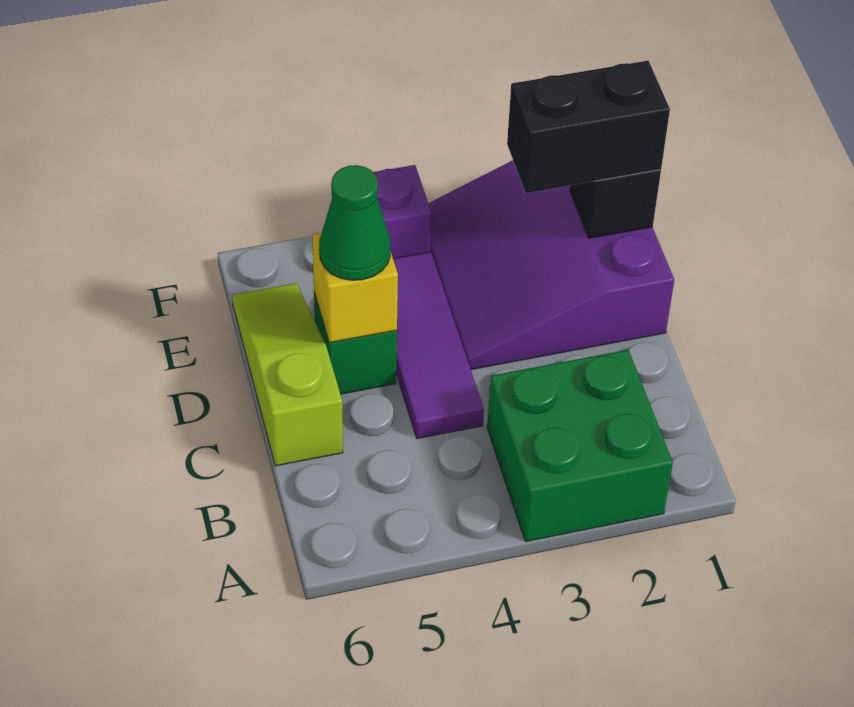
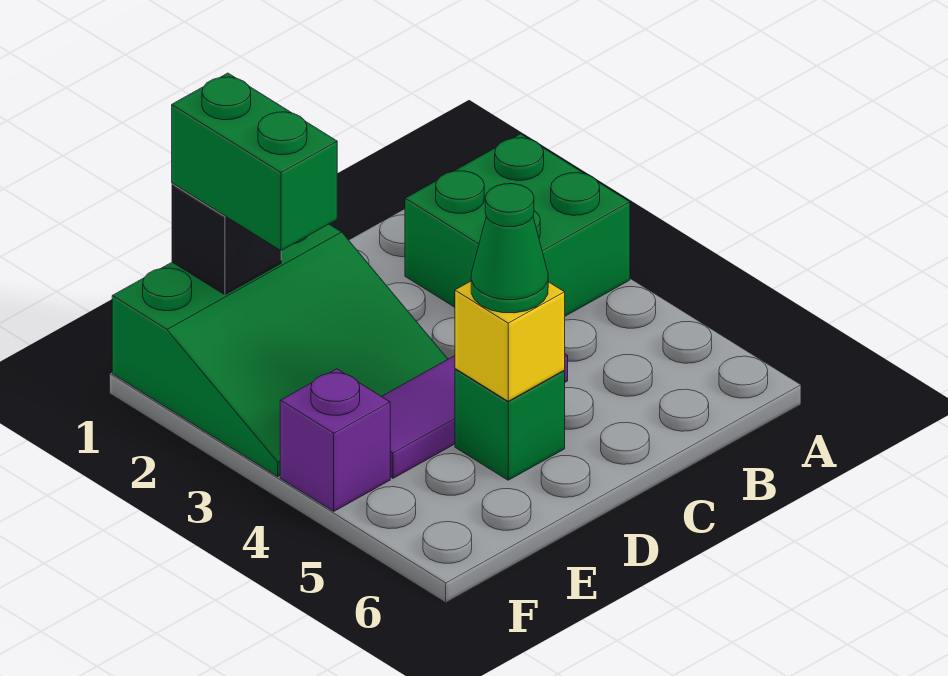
lime slope C6:E6 level 1 top C -> none
purple slope D1:F3 level 1 top 1 -> green slope D1:F3 level 1 top 1
black brick E1:E2 level 3 -> green brick E1:E2 level 3

